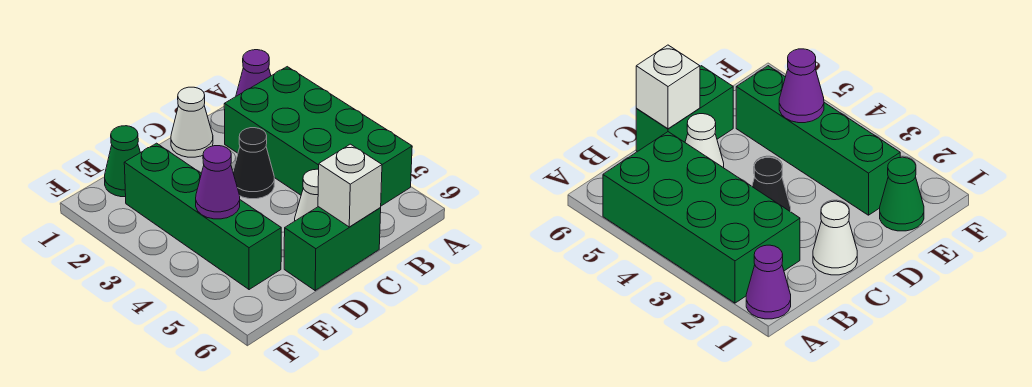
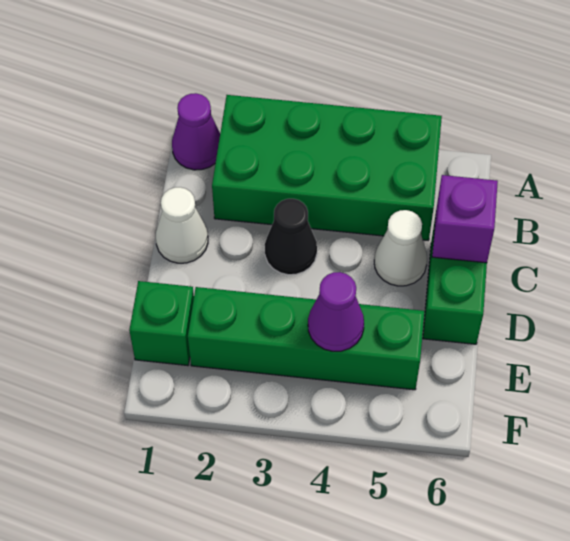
white brick C6 level 2 -> purple brick C6 level 2
green cone E1 level 1 -> green brick E1 level 1

